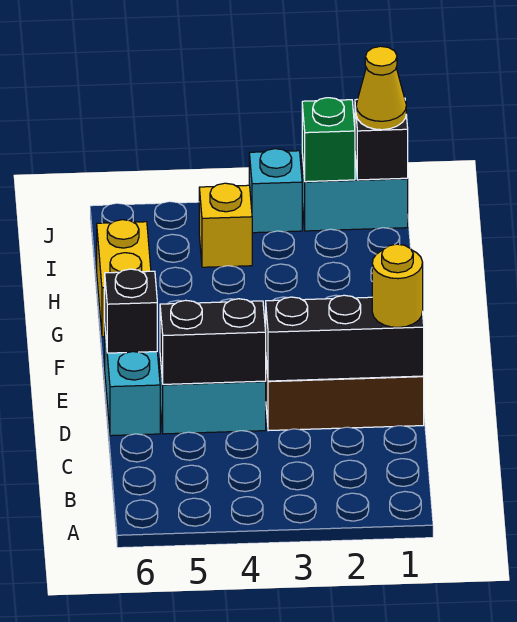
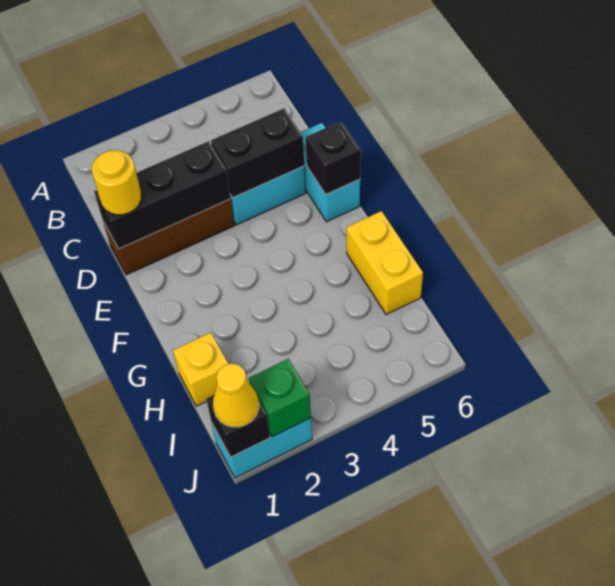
yellow brick I4 level 1 -> yellow brick H1 level 1
cyan brick J3 level 1 -> none

